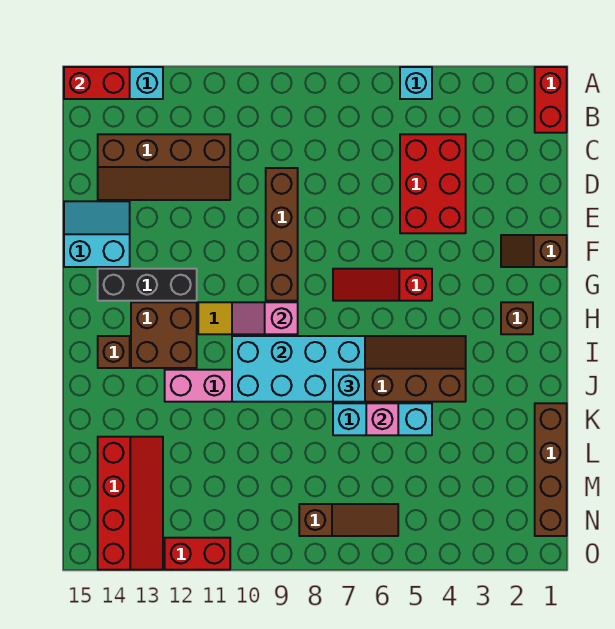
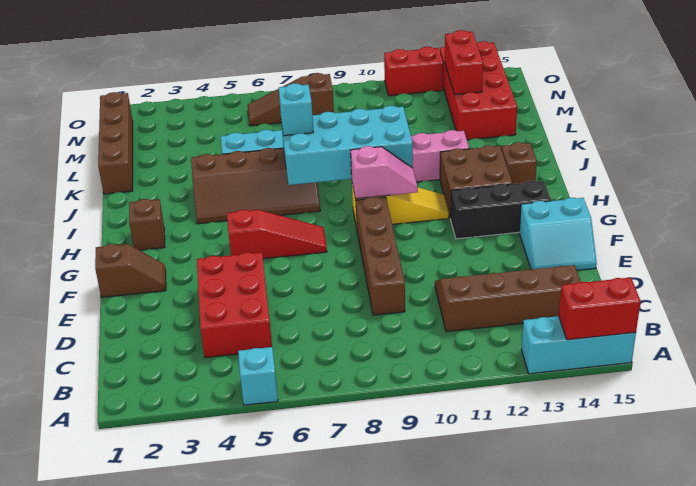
red brick A1:B1 level 1 -> red brick M13:N13 level 2
pink brick K6 level 2 -> none
red slope L13:O14 level 1 top 14 -> red brick L13:O14 level 1

